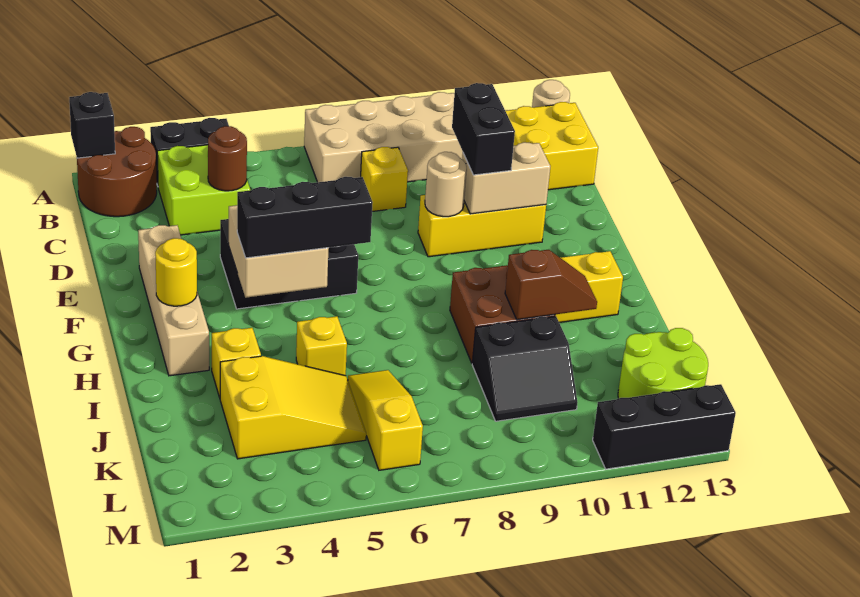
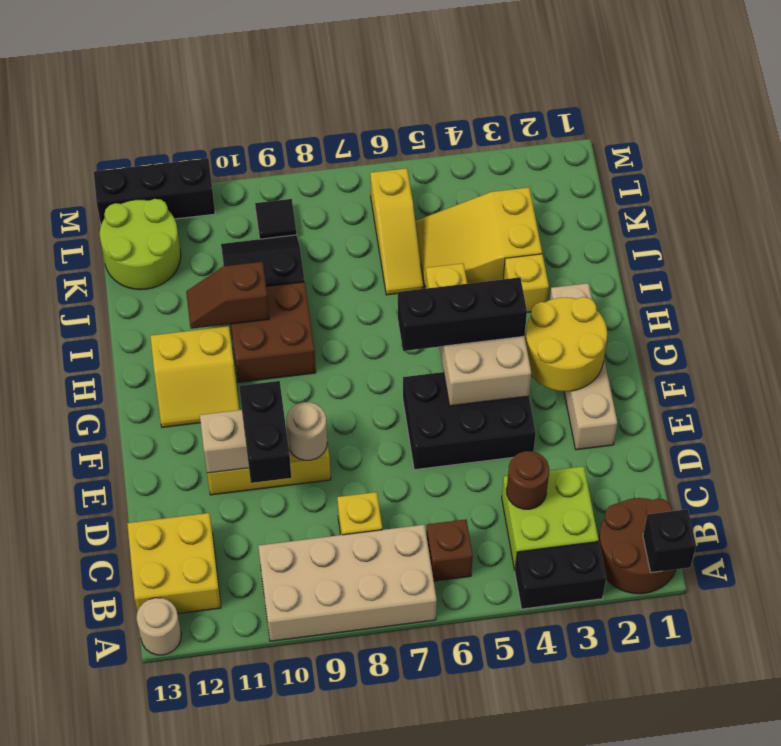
none -> brown brick B6 level 1
yellow round brick G2 level 2 -> yellow round brick F2:G3 level 2
none -> black tile L9 level 1

